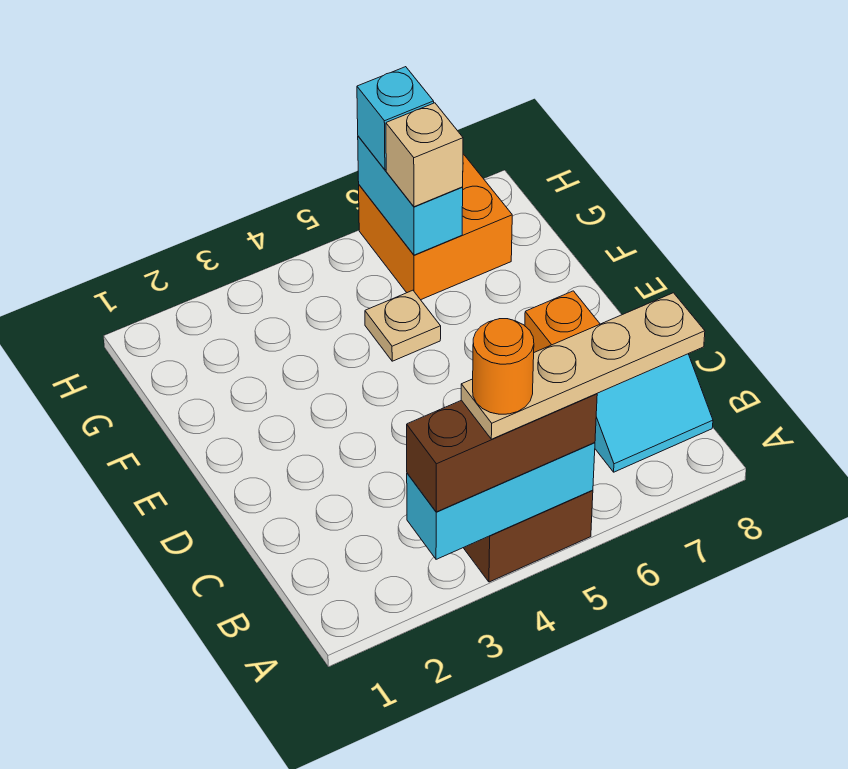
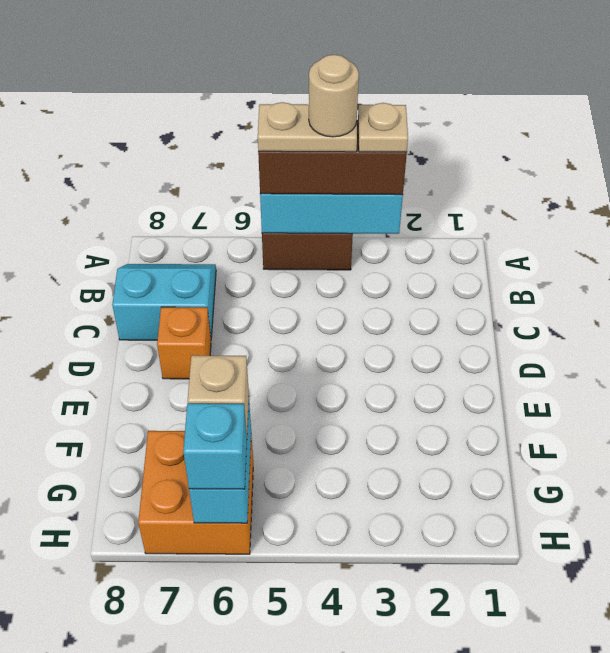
tan plate A4:A7 level 4 -> tan plate A4:A5 level 4
orange round brick A4 level 5 -> tan round brick A4 level 5
tan plate F5 level 1 -> tan plate A3 level 4

